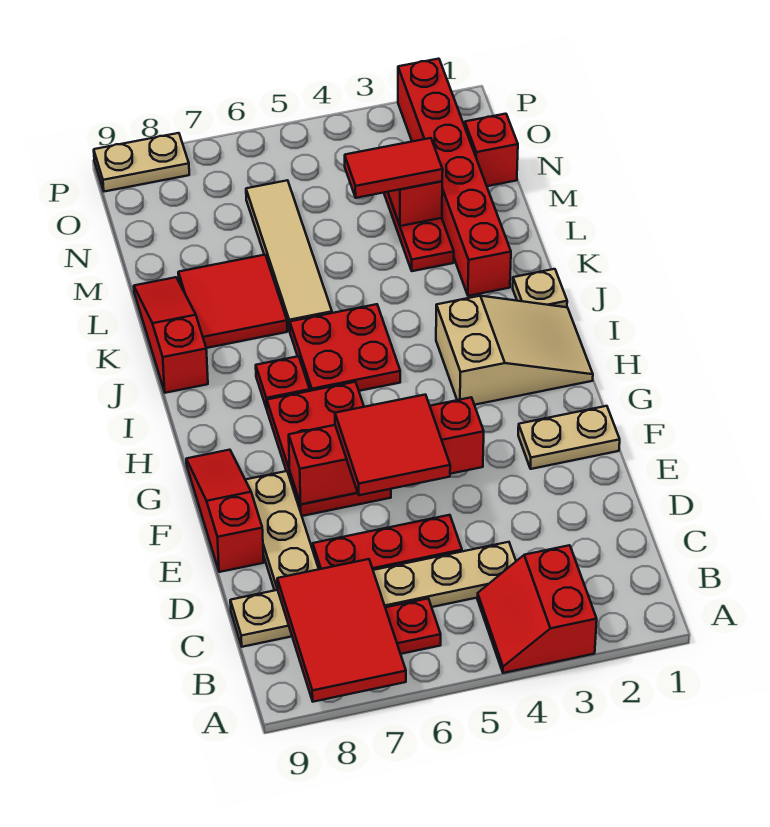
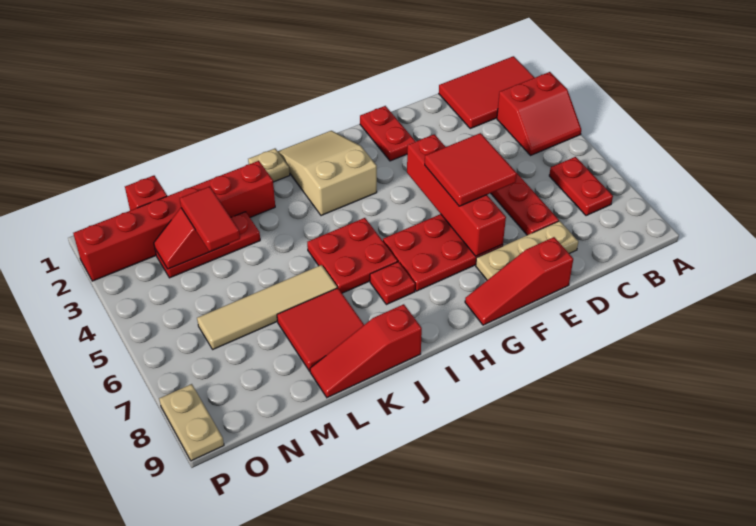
red tile A7:C8 level 2 -> red tile A1:C2 level 1
tan plate C4:C9 level 1 -> none
tan plate F1:F2 level 1 -> red plate F1:F2 level 1

